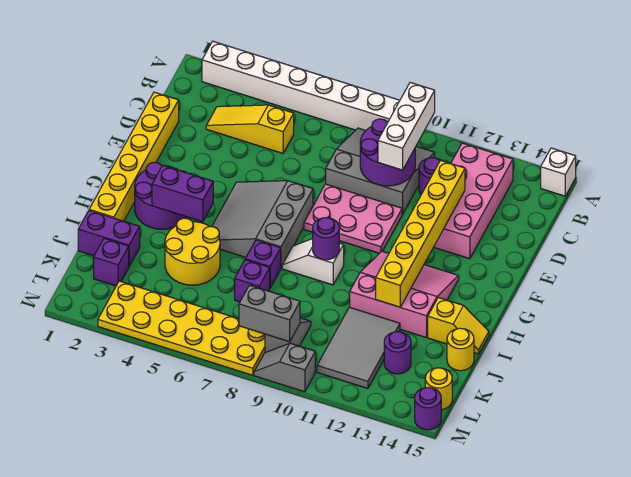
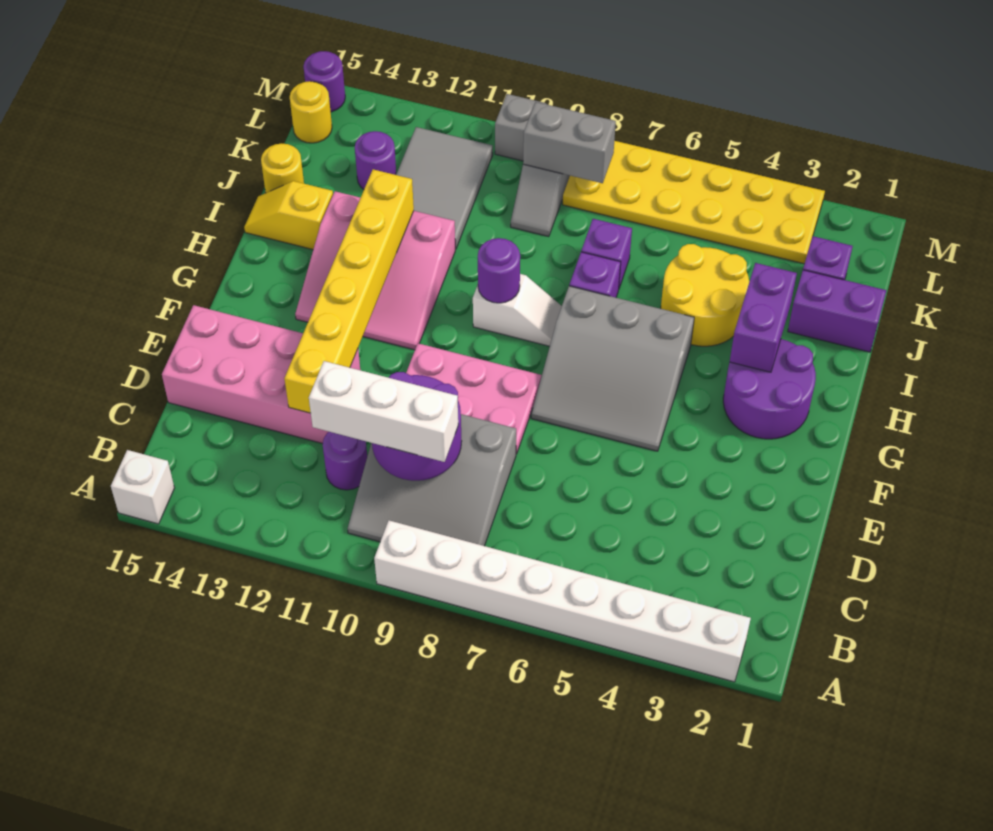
white brick B10:D10 level 3 -> white brick C9:C11 level 3
pink brick B12:E13 level 1 -> pink brick D12:E15 level 1
yellow slope C3:C5 level 1 top 5 -> none
yellow brick D1:I1 level 1 -> none
grey slope F5:H7 level 1 top 7 -> grey slope F5:H7 level 1 top H
purple brick H3:H4 level 2 -> purple brick H3:I3 level 2

